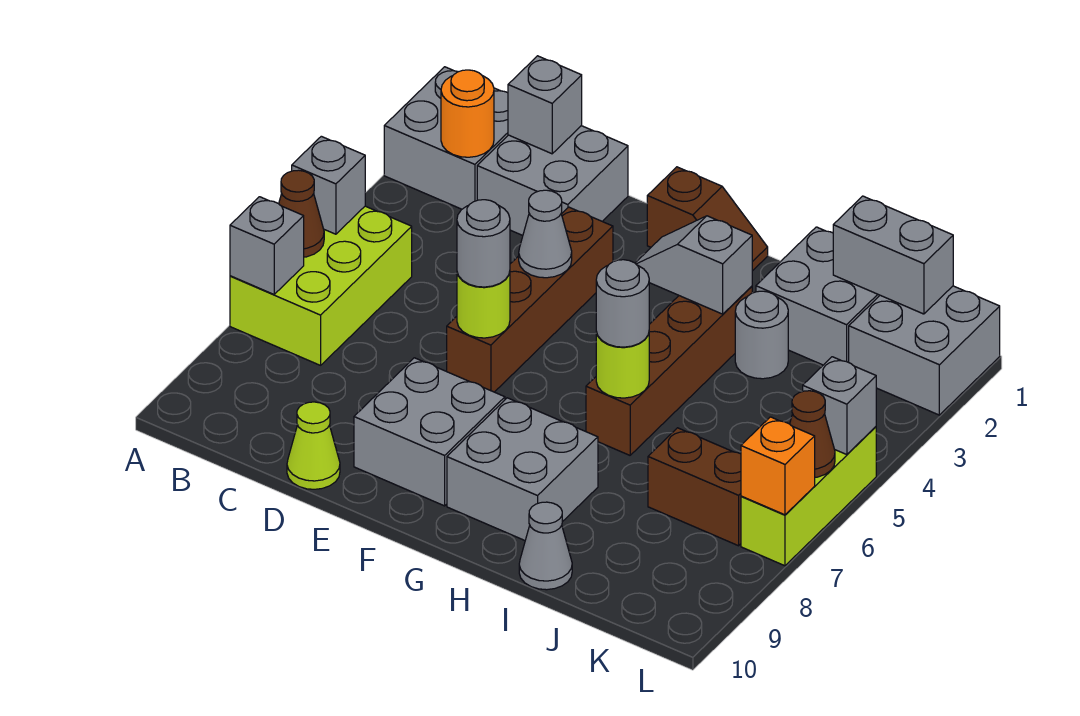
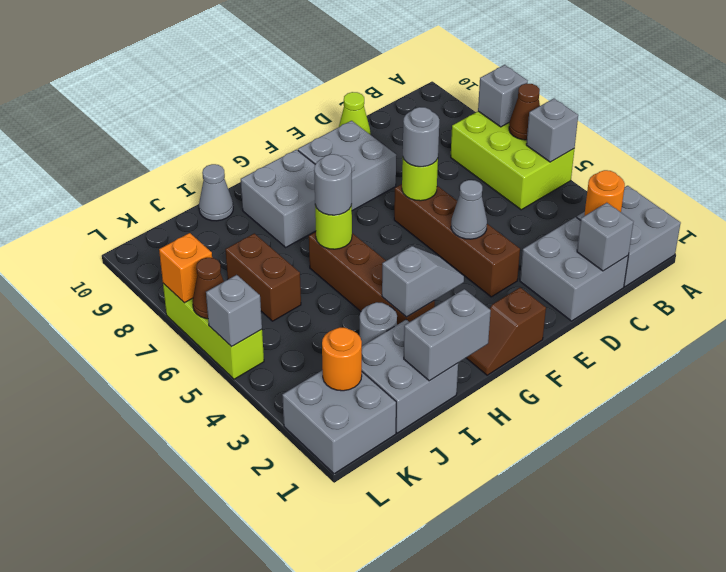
grey brick J1:K1 level 2 -> grey brick H1:I1 level 2
brown brick J7:K7 level 1 -> brown brick J6:J7 level 1
none -> orange round brick K2 level 2

